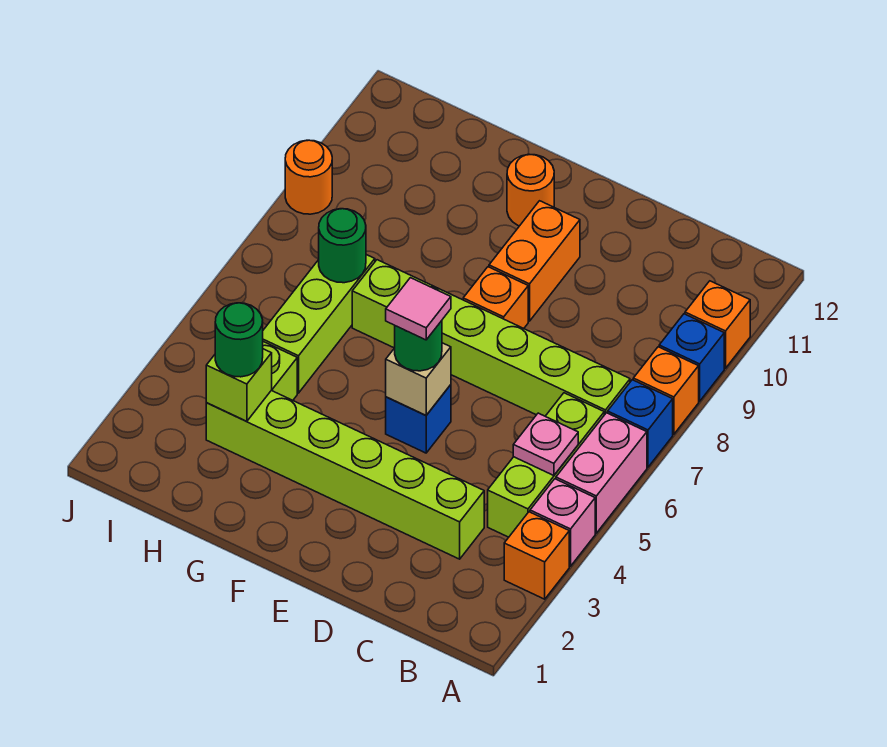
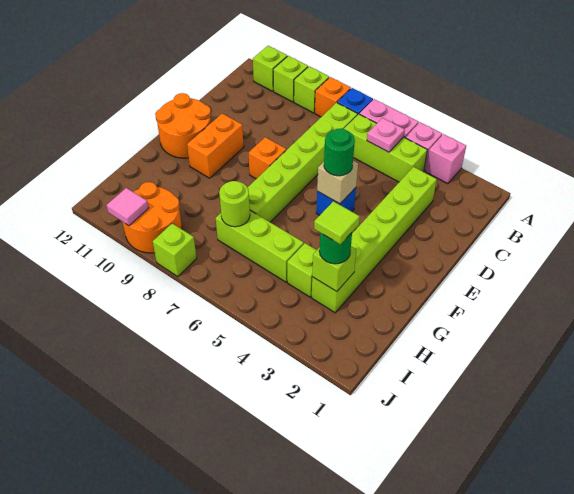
orange brick A3 level 1 -> pink brick A3 level 1
blue brick A9 level 1 -> lime brick A9 level 1
orange brick A10 level 1 -> lime brick A10 level 1
none -> lime brick A11 level 1
pink tile E5 level 4 -> pink tile J10 level 2
orange brick E9:E10 level 1 -> orange brick E10:F10 level 1
orange round brick F11 level 1 -> orange round brick E11:F12 level 1
none -> lime tile H3 level 4
green round brick H7 level 2 -> lime round brick H7 level 2
none -> lime brick J8 level 1
orange round brick J9 level 1 -> orange round brick I9:J10 level 1

